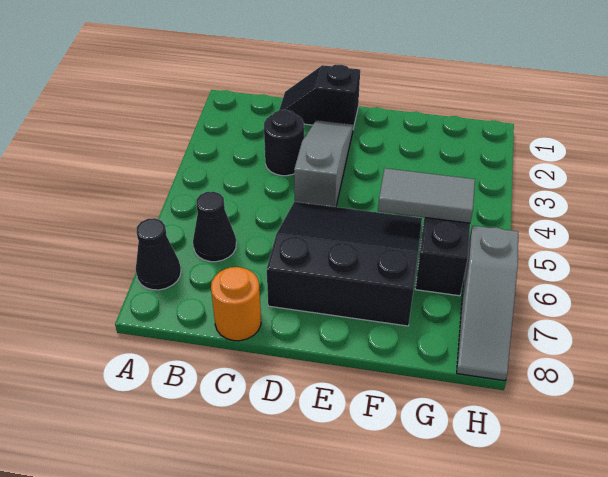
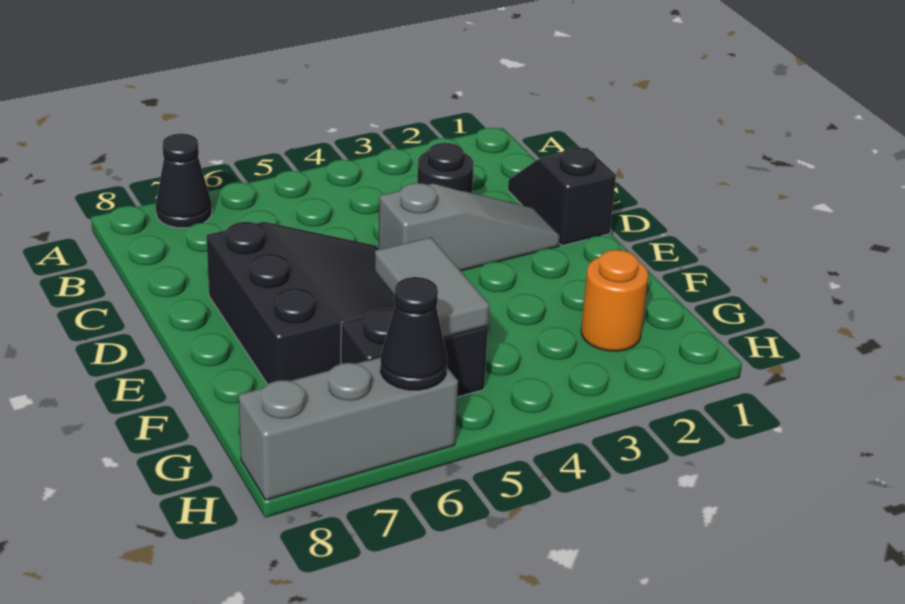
black cone B6 level 1 -> black cone H6 level 2
orange round brick C8 level 1 -> orange round brick G2 level 1
grey slope H6:H8 level 1 top 6 -> grey brick H6:H8 level 1

